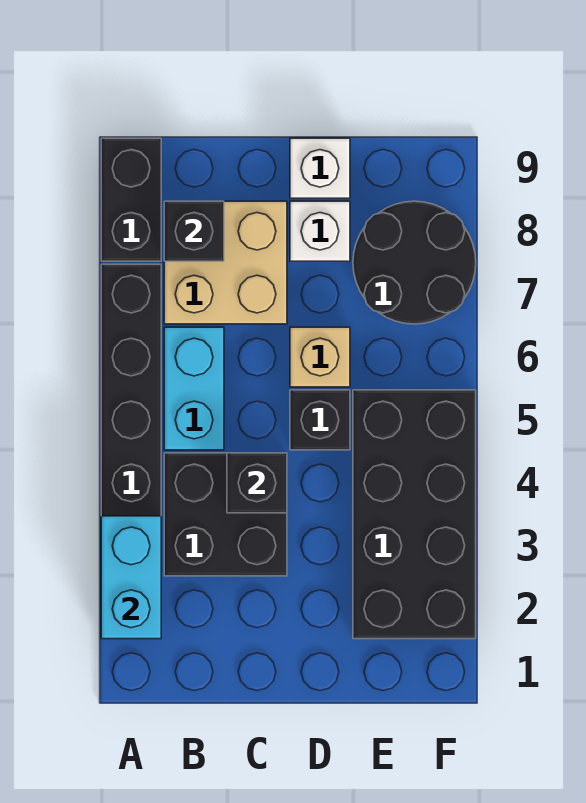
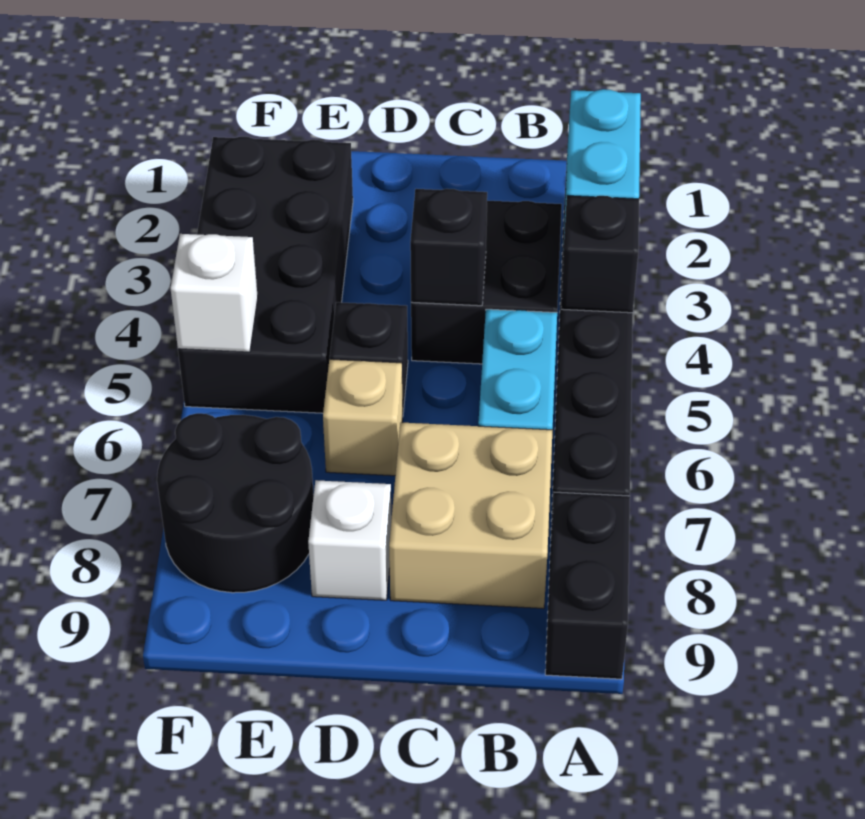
black brick B8 level 2 -> black brick A4 level 2
white brick D9 level 1 -> white brick F5 level 2

